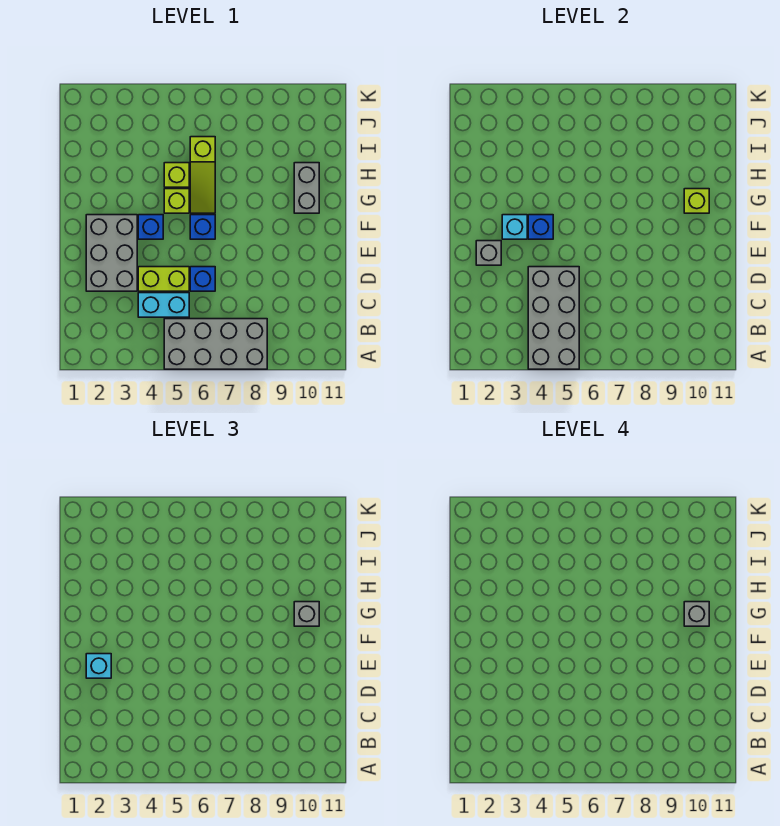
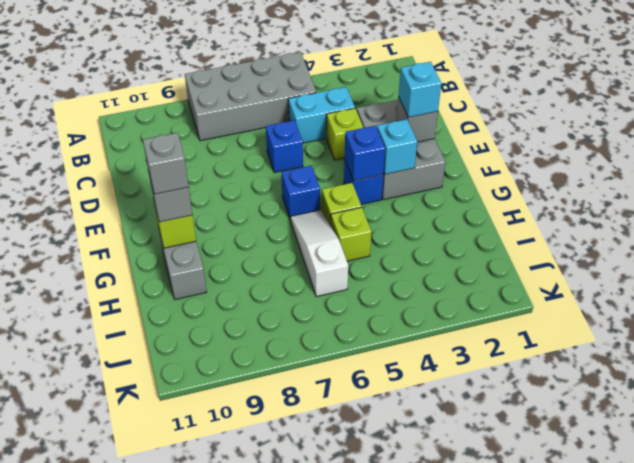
grey brick A4:D5 level 2 -> none
lime brick D4:D5 level 1 -> lime brick D4 level 1
lime slope G6:I6 level 1 top I -> white slope G6:I6 level 1 top I

